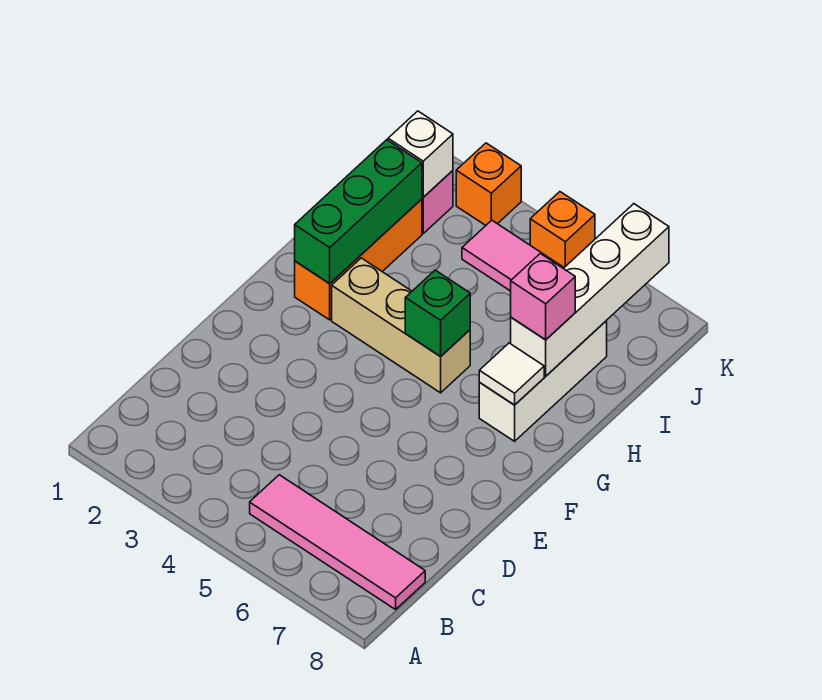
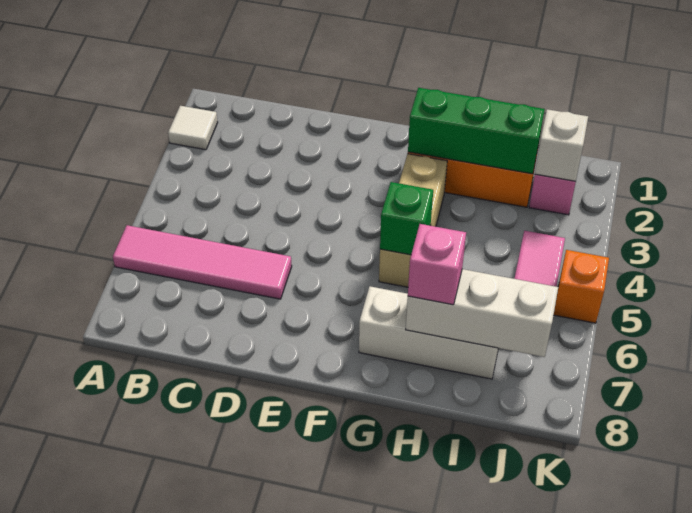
pink tile B5:B8 level 1 -> pink tile A6:D6 level 1
white tile G7 level 2 -> white tile A2 level 1
white brick H7:K7 level 2 -> white brick H7:J7 level 2
orange brick K3 level 1 -> none

